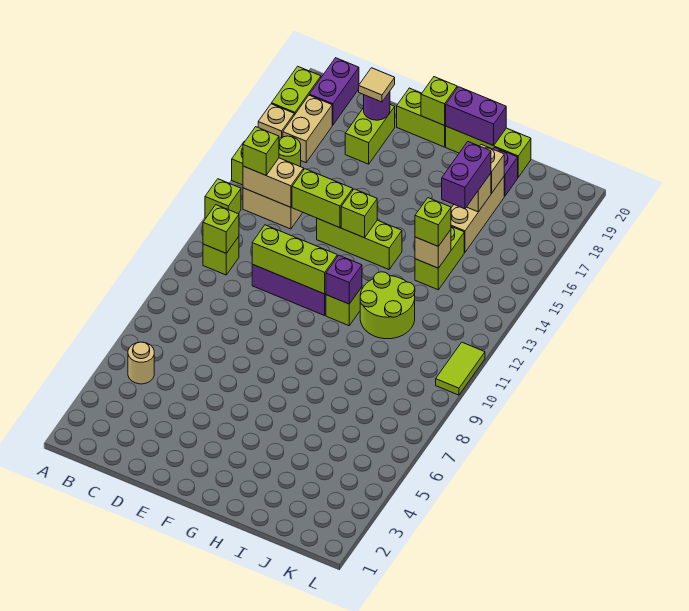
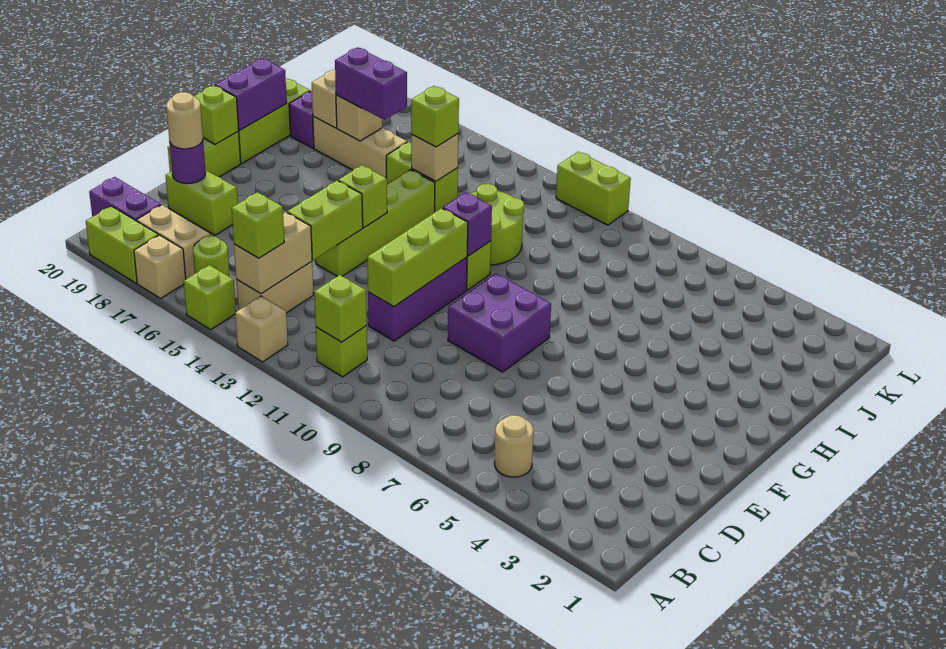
lime brick A13 level 1 -> tan brick A13 level 1
tan tile D19 level 3 -> tan round brick D19 level 3
none -> purple brick E8:F9 level 1
lime brick E14:G14 level 1 -> lime brick E14:H14 level 1
lime tile L10:L11 level 1 -> lime brick L10:L11 level 1

